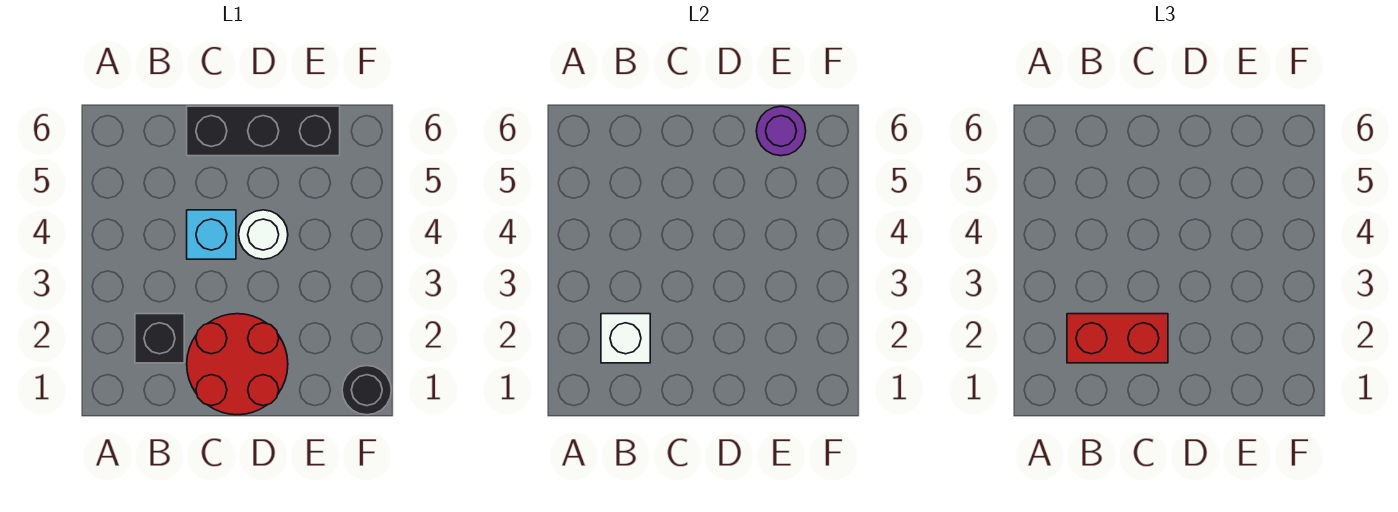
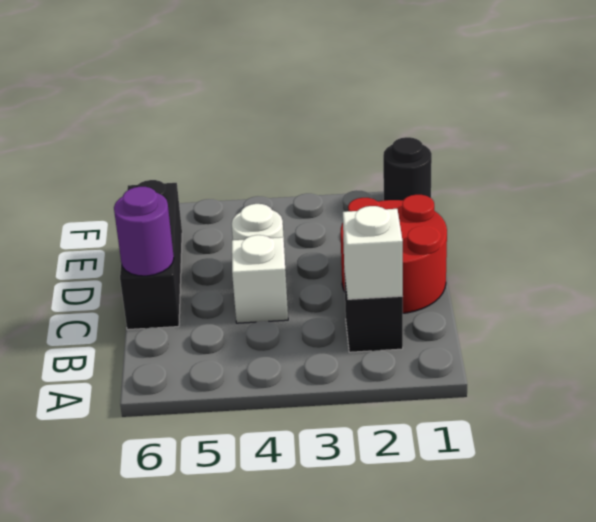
red brick B2:C2 level 3 -> none
cyan brick C4 level 1 -> white brick C4 level 1
purple round brick E6 level 2 -> purple round brick C6 level 2

